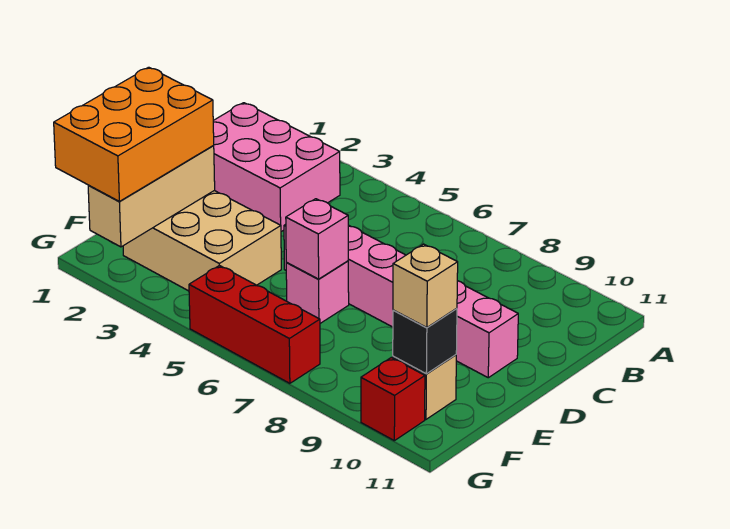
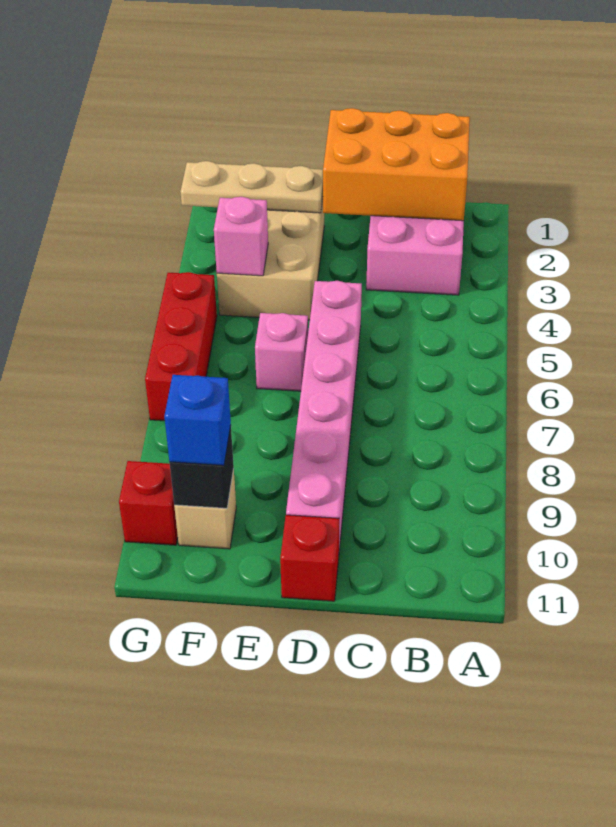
none -> red brick D11 level 1
orange brick E1:G2 level 3 -> orange brick B1:D2 level 2
tan brick E2:G2 level 2 -> tan plate E2:G2 level 2
pink brick E6 level 2 -> pink brick F4 level 2
tan brick F10 level 3 -> blue brick F10 level 3

